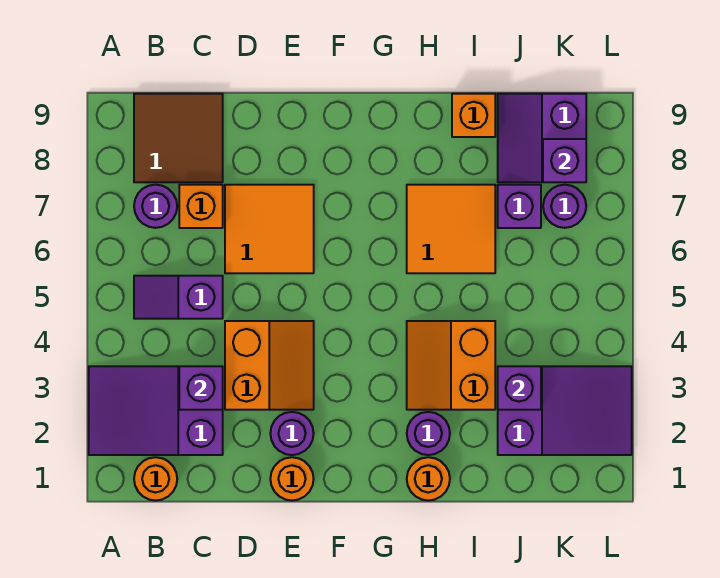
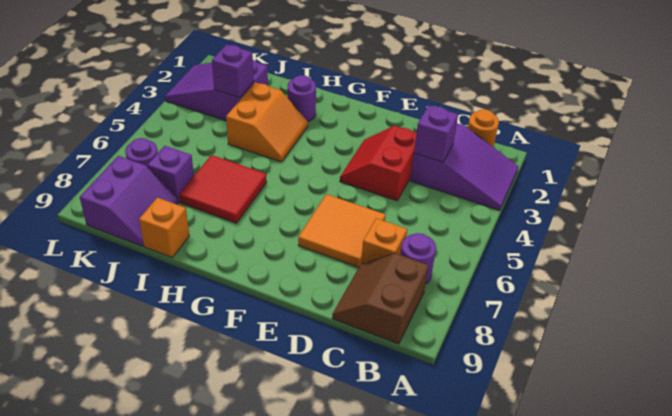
purple slope B5:C5 level 1 top C -> none
brown tile B8:C9 level 1 -> brown slope B8:C9 level 1 top B
orange slope D3:E4 level 1 top D -> red slope D3:E4 level 1 top D
orange round brick E1 level 1 -> none
purple round brick E2 level 1 -> none
orange round brick H1 level 1 -> none
orange tile H6:I7 level 1 -> red tile H6:I7 level 1
purple brick K8 level 2 -> none

